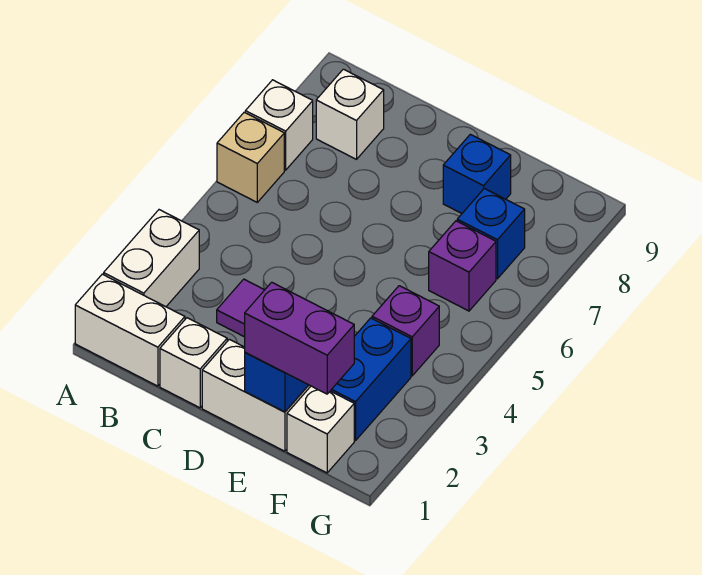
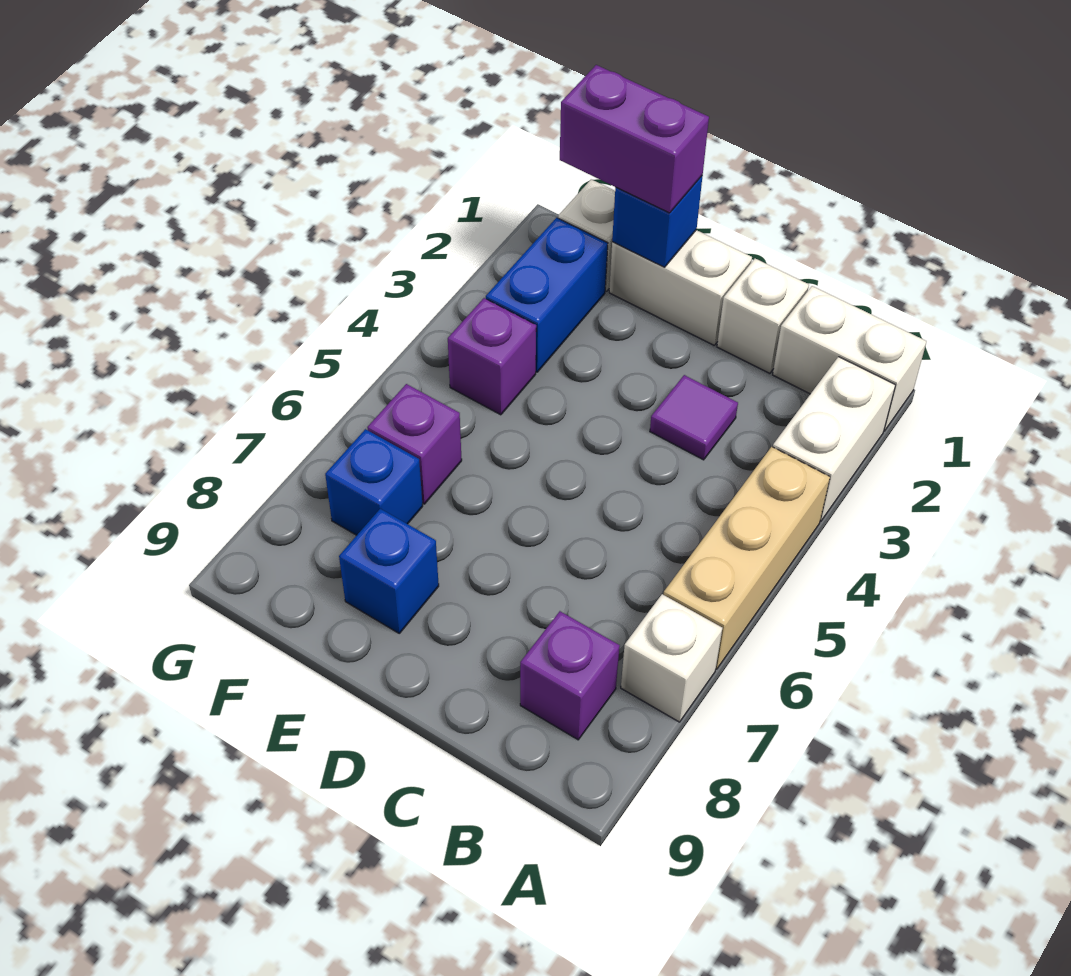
tan brick A6 level 1 -> tan brick A4:A6 level 1
white brick B8 level 1 -> purple brick B8 level 1

